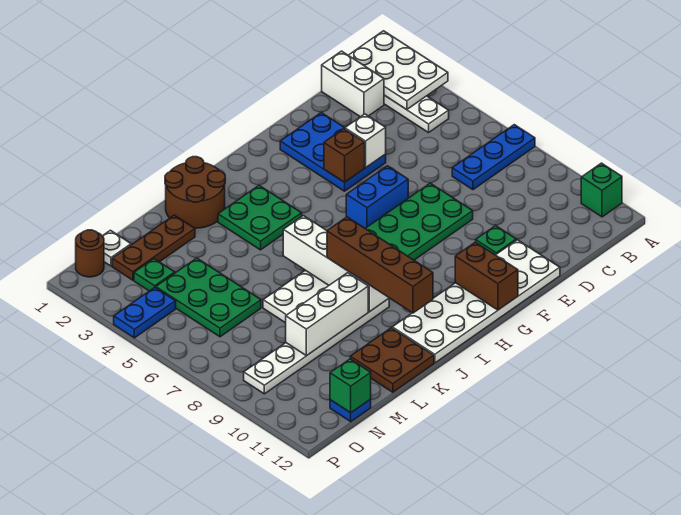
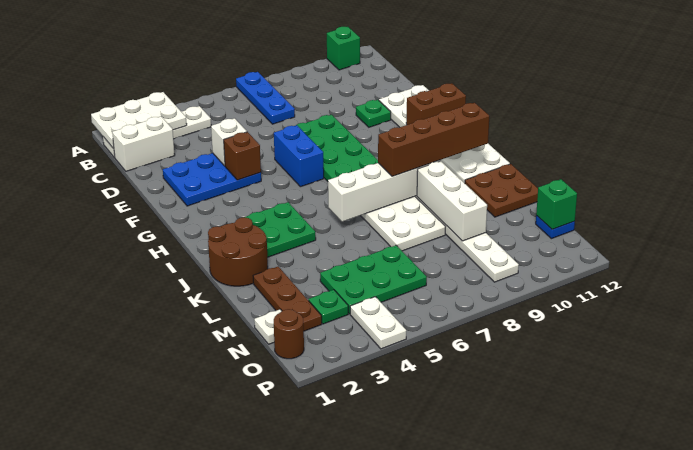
blue plate O4:P4 level 1 -> white plate O4:P4 level 1

